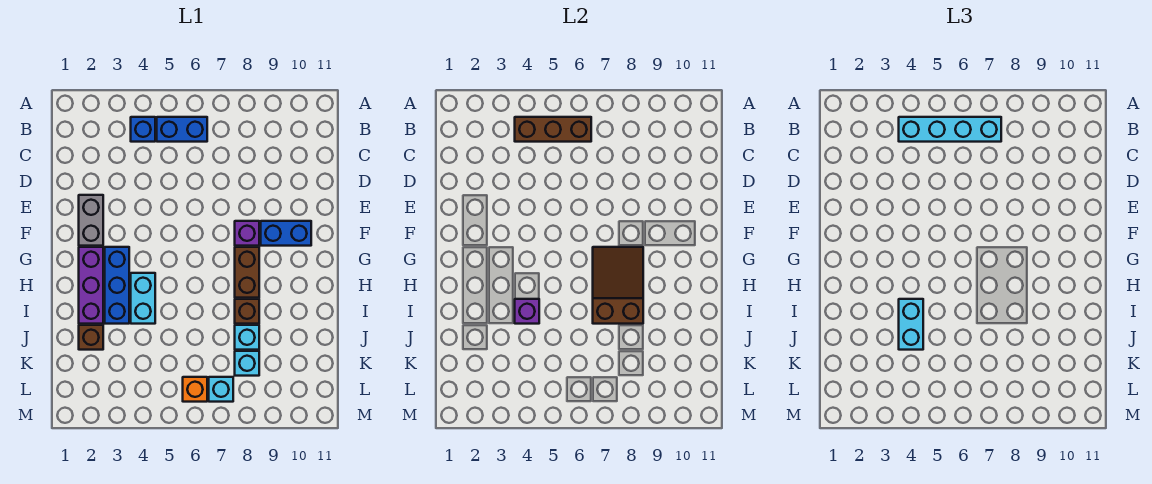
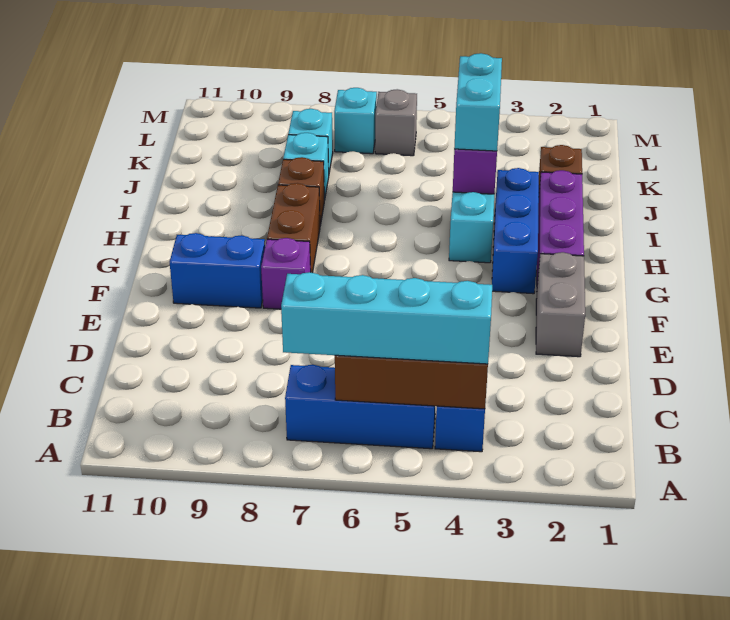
blue brick B5:B6 level 1 -> blue brick B5:B7 level 1
brown slope G7:I8 level 2 top I -> none
orange brick L6 level 1 -> grey brick L6 level 1

